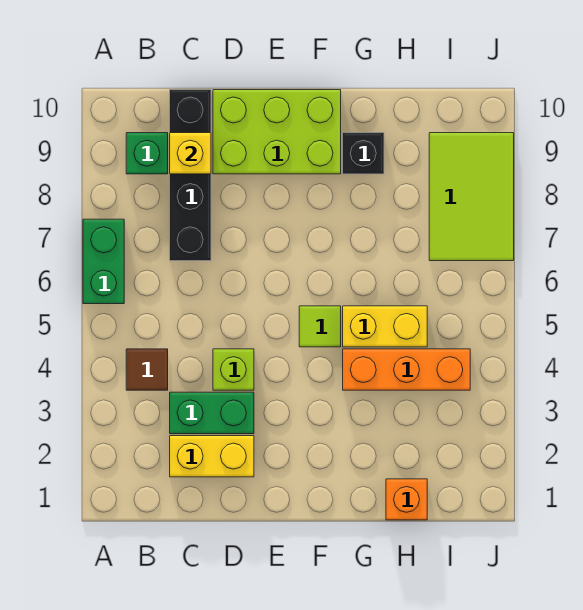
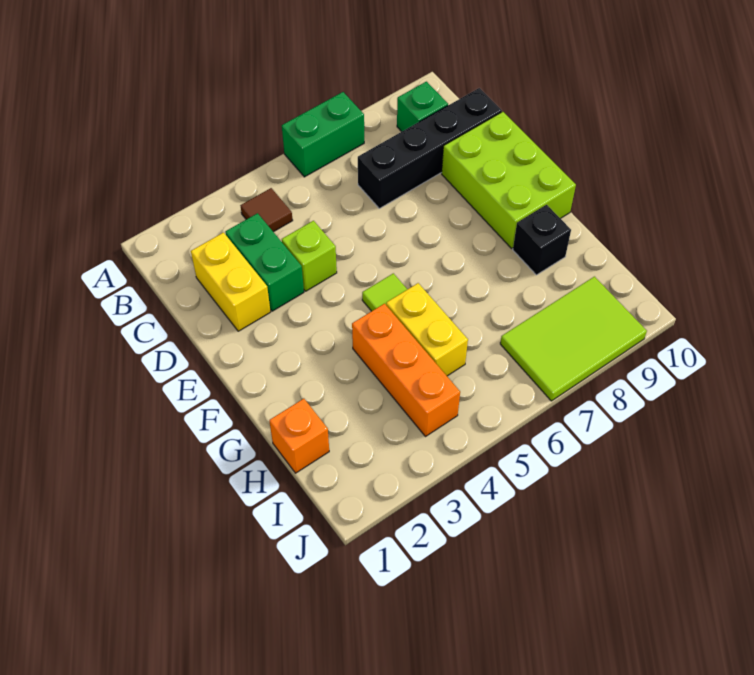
yellow brick C9 level 2 -> none

